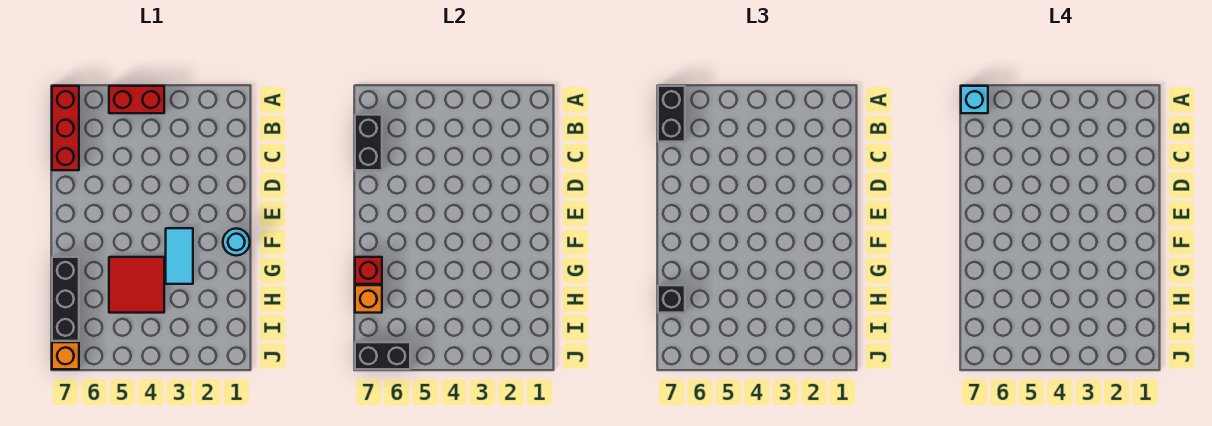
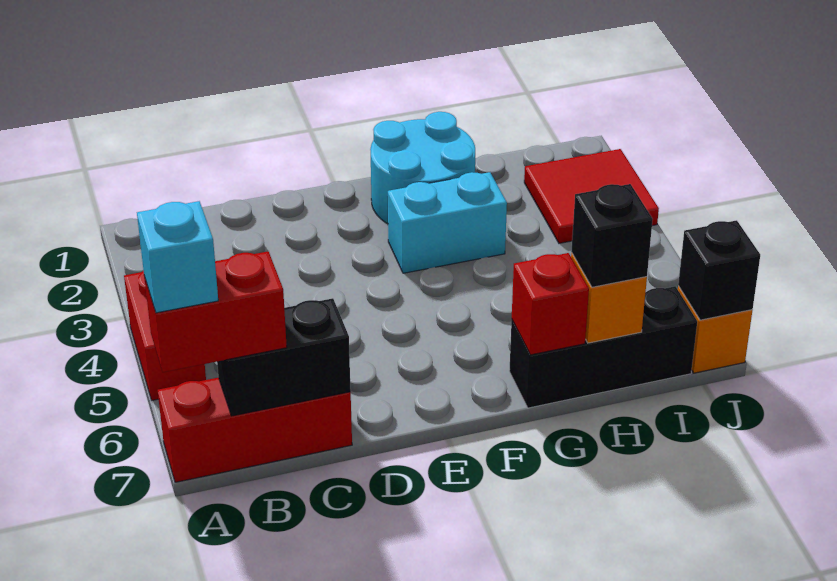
black brick A7:B7 level 3 -> red brick A7:B7 level 3
cyan round brick F1 level 1 -> cyan round brick F1:G2 level 1
cyan tile F3:G3 level 1 -> cyan brick F3:G3 level 1
red tile G4:H5 level 1 -> red tile I2:J3 level 1
black brick J6:J7 level 2 -> black brick J7 level 2

